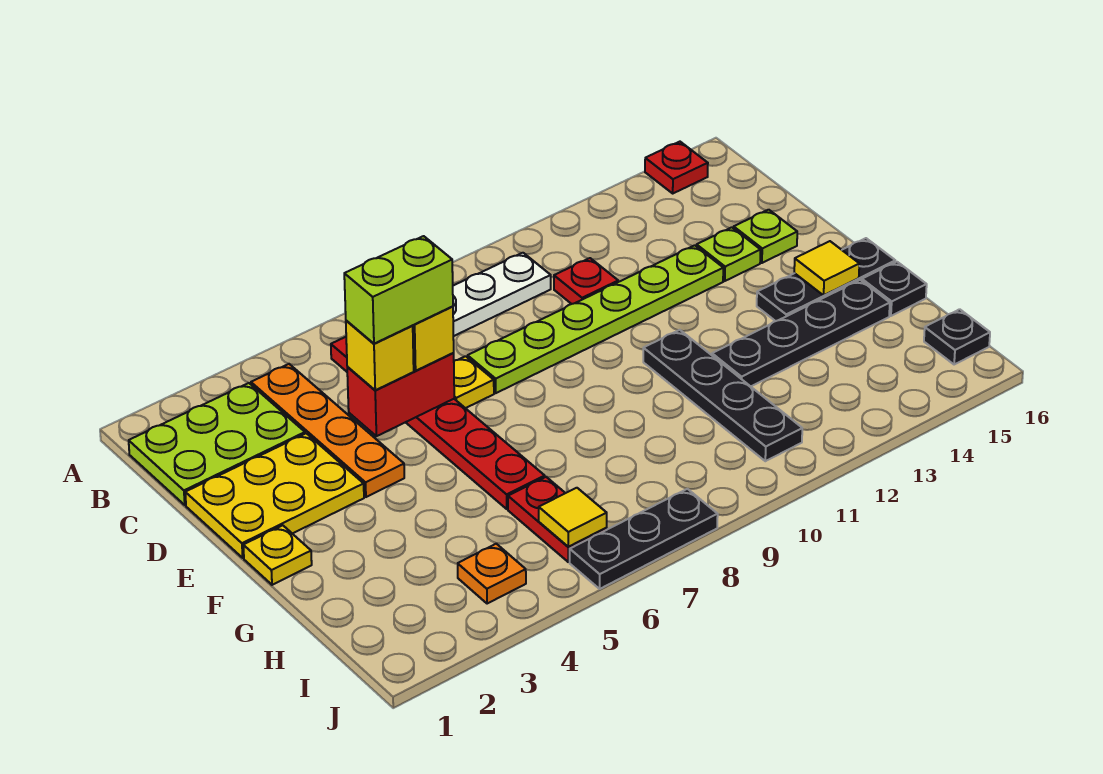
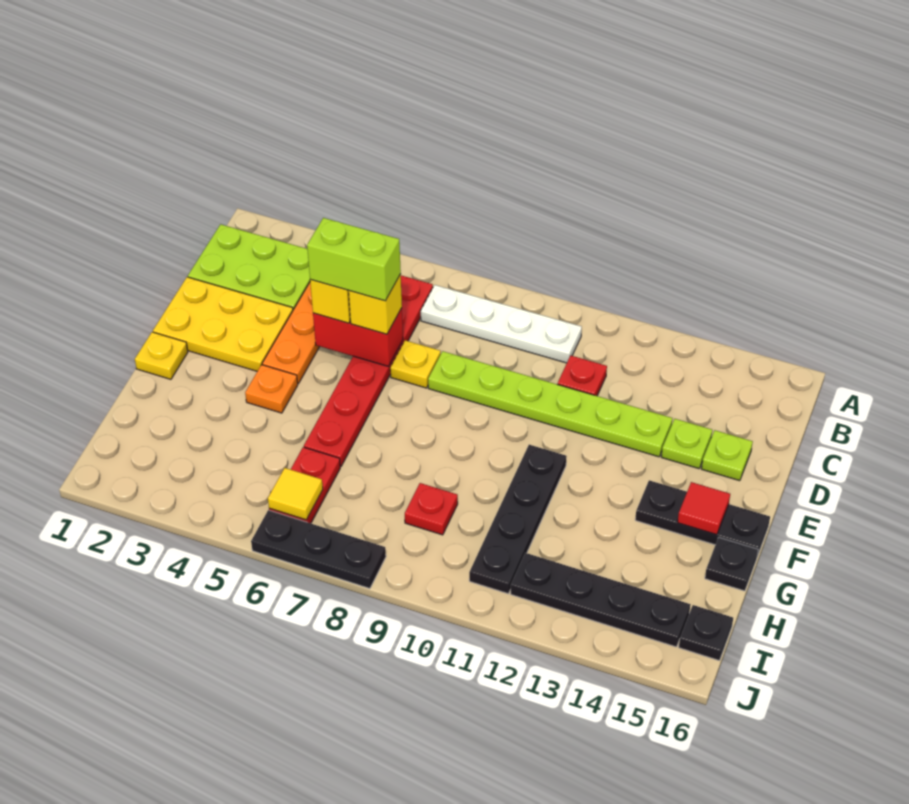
red plate A15 level 1 -> red plate H9 level 1
yellow tile F15 level 2 -> red tile F15 level 2
black plate G12:G15 level 1 -> black plate I12:I15 level 1
orange plate I4 level 1 -> orange plate F4 level 1

